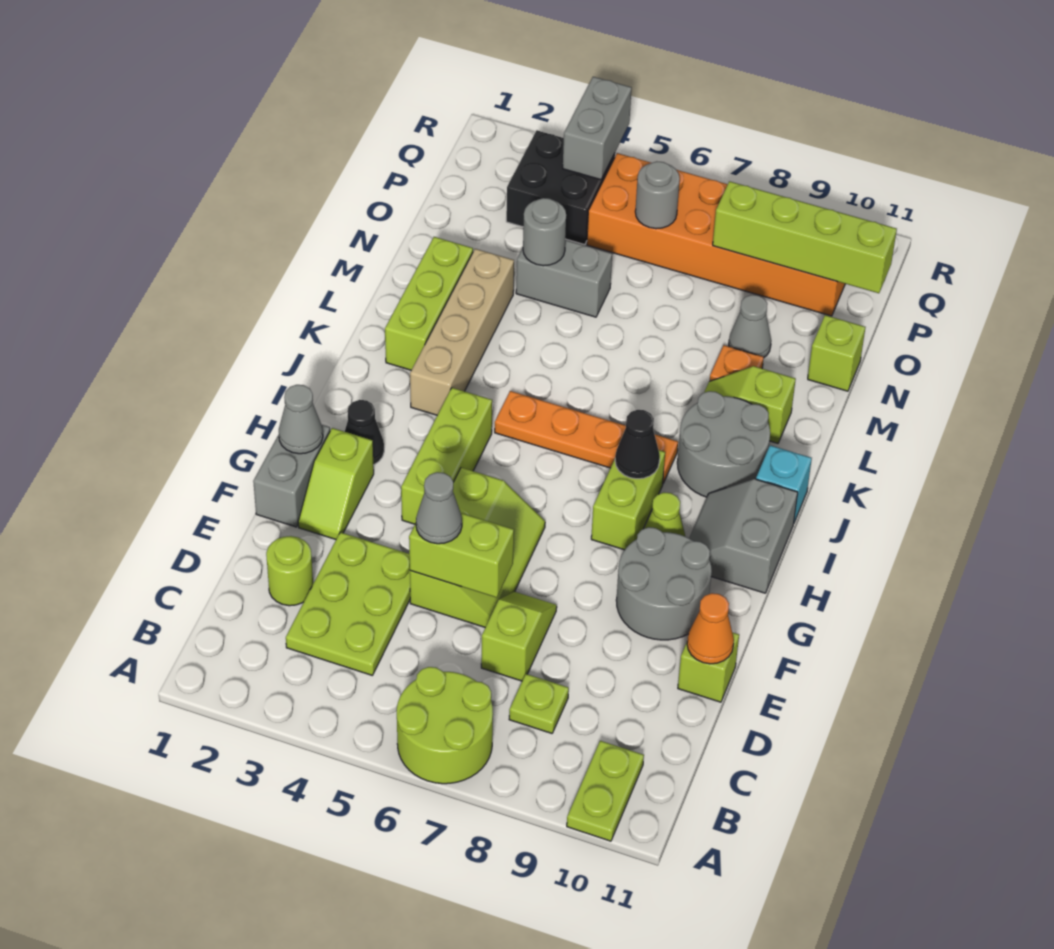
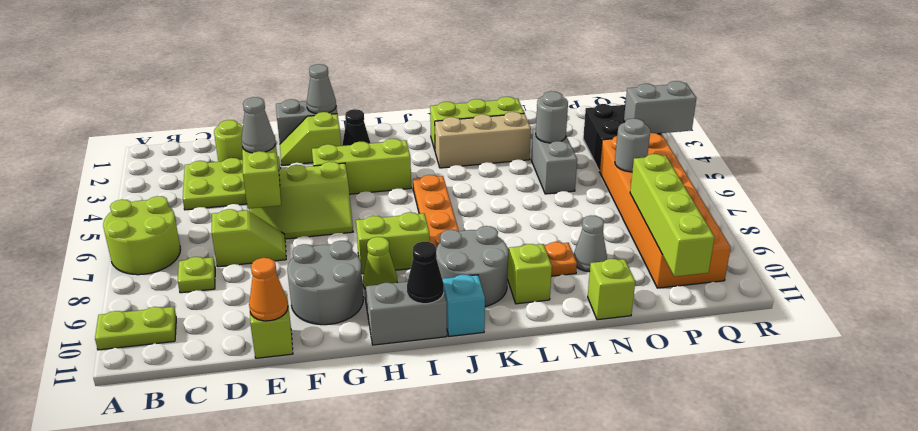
black cone I8 level 2 -> black cone I11 level 2
tan brick J3:M3 level 1 -> tan brick K3:M3 level 1

